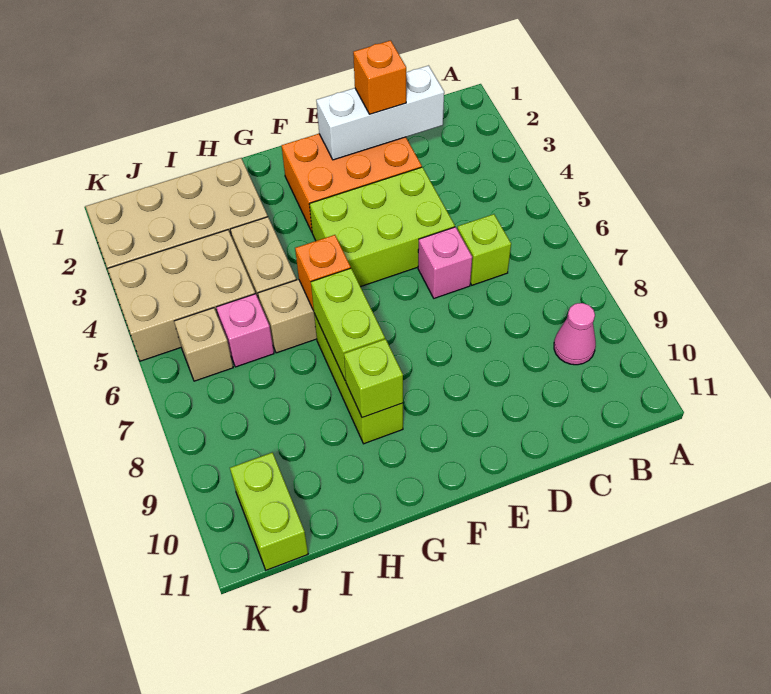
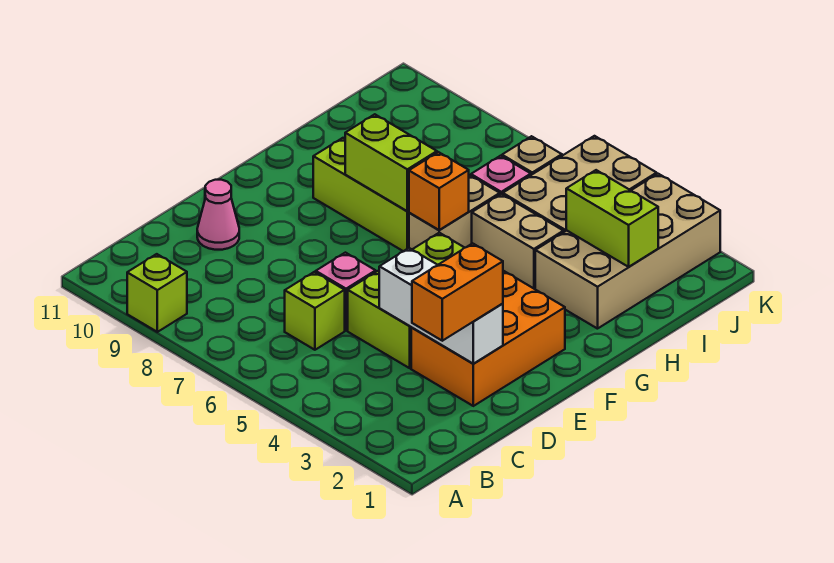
pink cone B9 level 1 -> pink cone D10 level 1
white brick C2:E2 level 2 -> white brick D2:D4 level 2
orange brick D2 level 3 -> orange brick C2:D2 level 3
lime brick G9 level 2 -> lime brick A9 level 1
lime brick J10:J11 level 1 -> lime brick I2:I3 level 2

